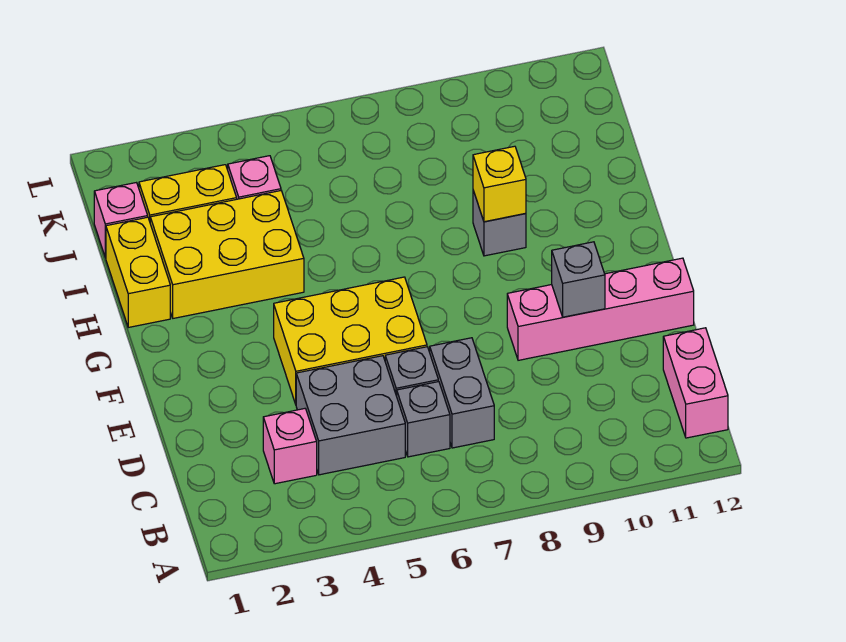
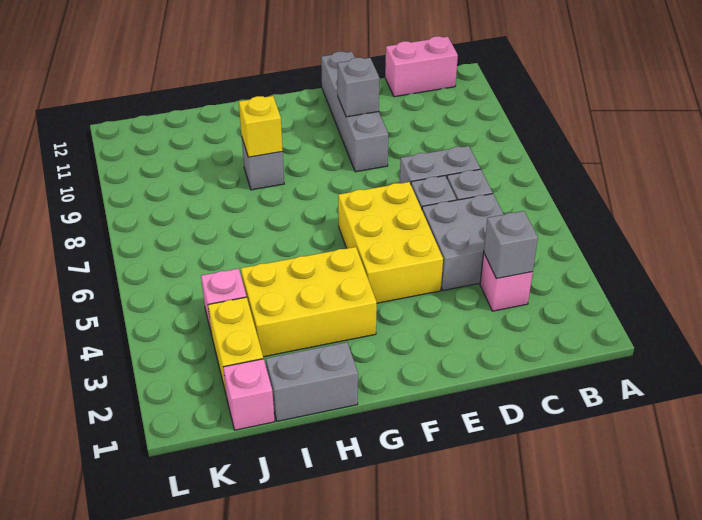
none -> grey brick C3 level 2
pink brick E9:E12 level 1 -> grey brick E9:E12 level 1
yellow brick H1:I1 level 1 -> grey brick H1:I1 level 1
yellow brick H2:I4 level 1 -> yellow brick G3:I4 level 1

